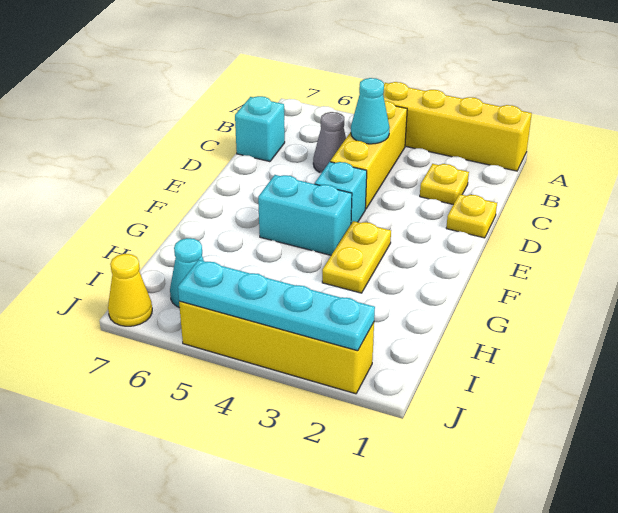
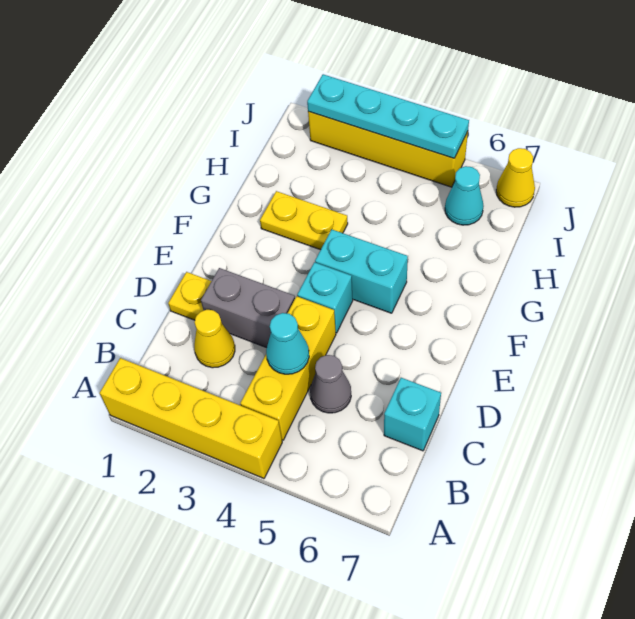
yellow plate C2 level 1 -> yellow cone C2 level 1
none -> grey brick D2:D3 level 1
yellow plate F3:G3 level 1 -> yellow plate G2:G3 level 1

